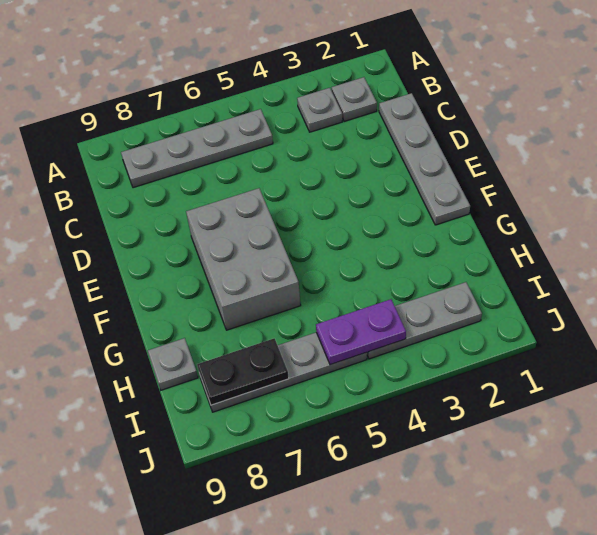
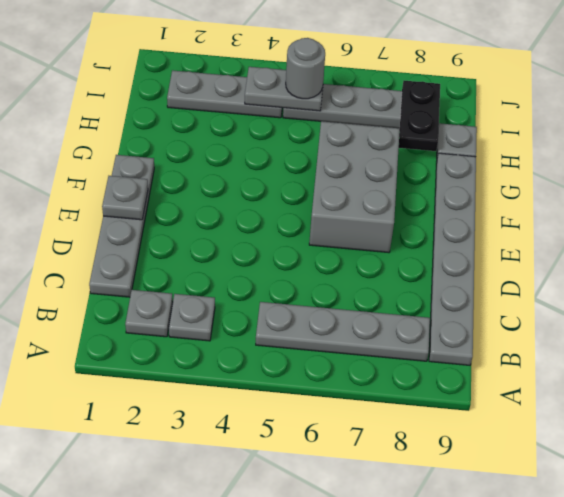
none -> grey plate B9:G9 level 1
none -> grey plate E1 level 2
purple plate I4:I5 level 2 -> grey plate I4:I5 level 2
none -> grey round brick I5 level 3
black plate I7:I8 level 2 -> black plate H8:I8 level 2

